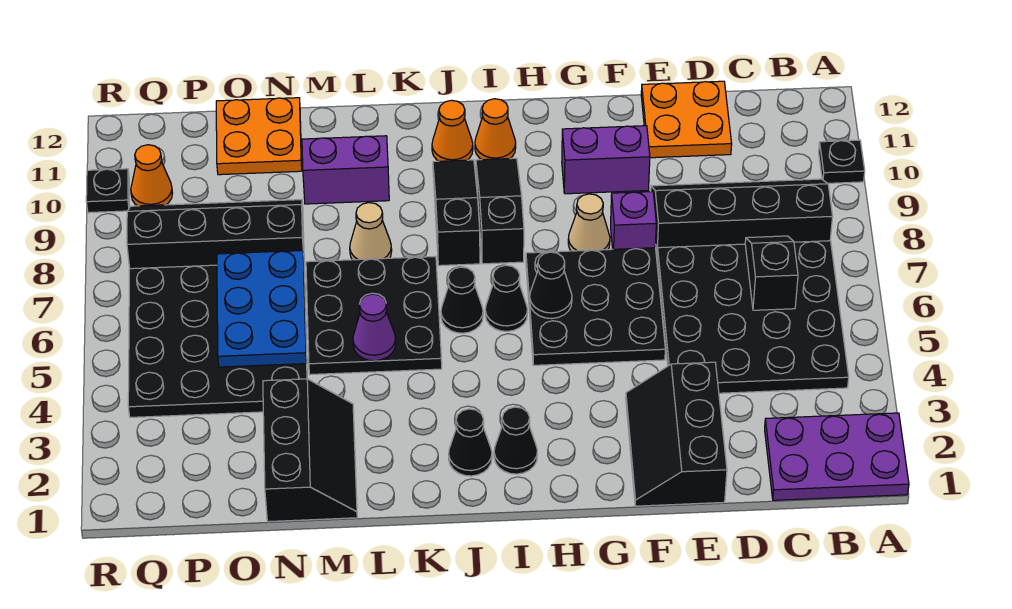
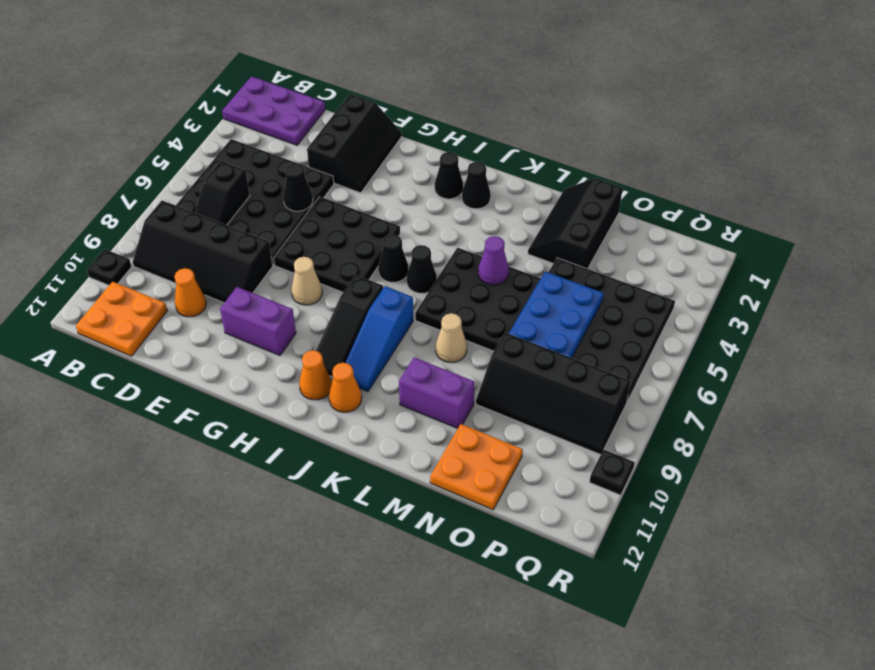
orange plate D11:E12 level 1 -> orange plate B11:C12 level 1
purple brick F8 level 1 -> none
black cone H6 level 2 -> black cone E5 level 2
black slope J8:J10 level 1 top 8 -> blue slope J8:J10 level 1 top 8
orange cone Q10 level 1 -> orange cone D10 level 1

